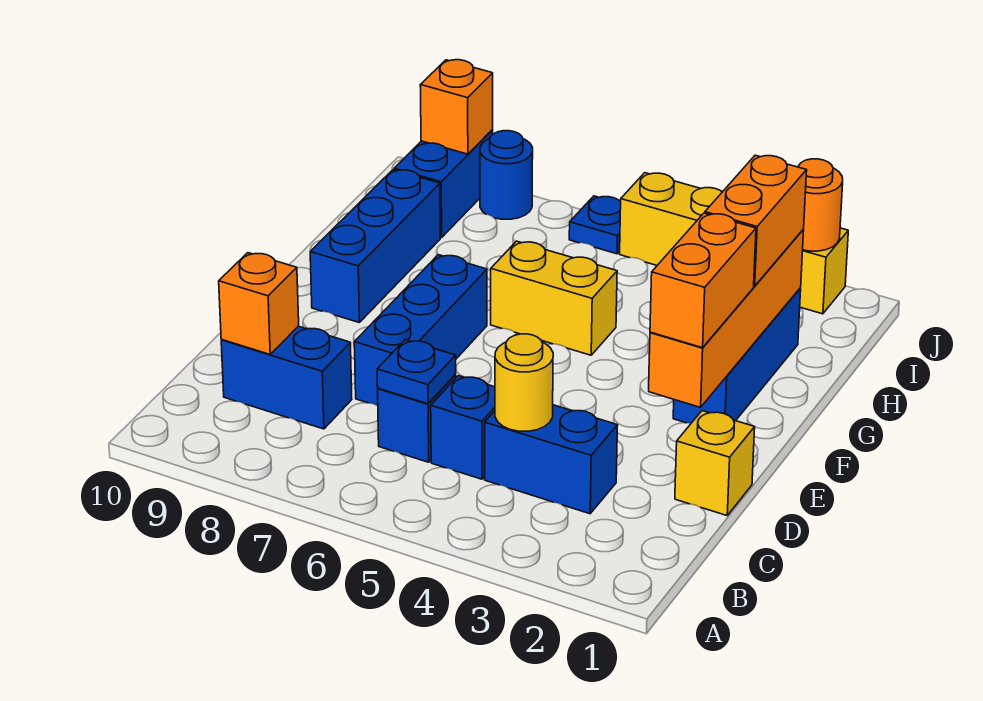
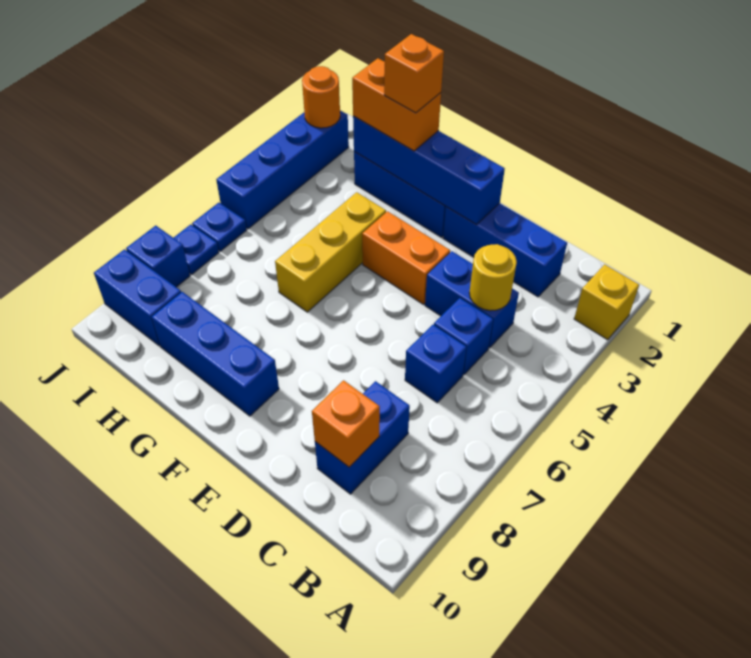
blue brick C3:C4 level 1 -> blue brick C4:D4 level 1
blue plate C6 level 2 -> blue plate J7 level 1
yellow brick D1 level 1 -> yellow brick A2 level 1
blue brick D7:F7 level 1 -> blue brick C2:E2 level 1
orange brick E2:H2 level 2 -> blue brick E2:H2 level 2
orange brick E2:F2 level 3 -> orange brick E4:F4 level 1
yellow brick G5:G6 level 1 -> yellow brick G4:G6 level 1
yellow brick J2:J5 level 1 -> blue brick J2:J5 level 1
blue round brick J8 level 1 -> blue brick J8 level 1
orange brick J9 level 2 -> orange brick G2 level 4

